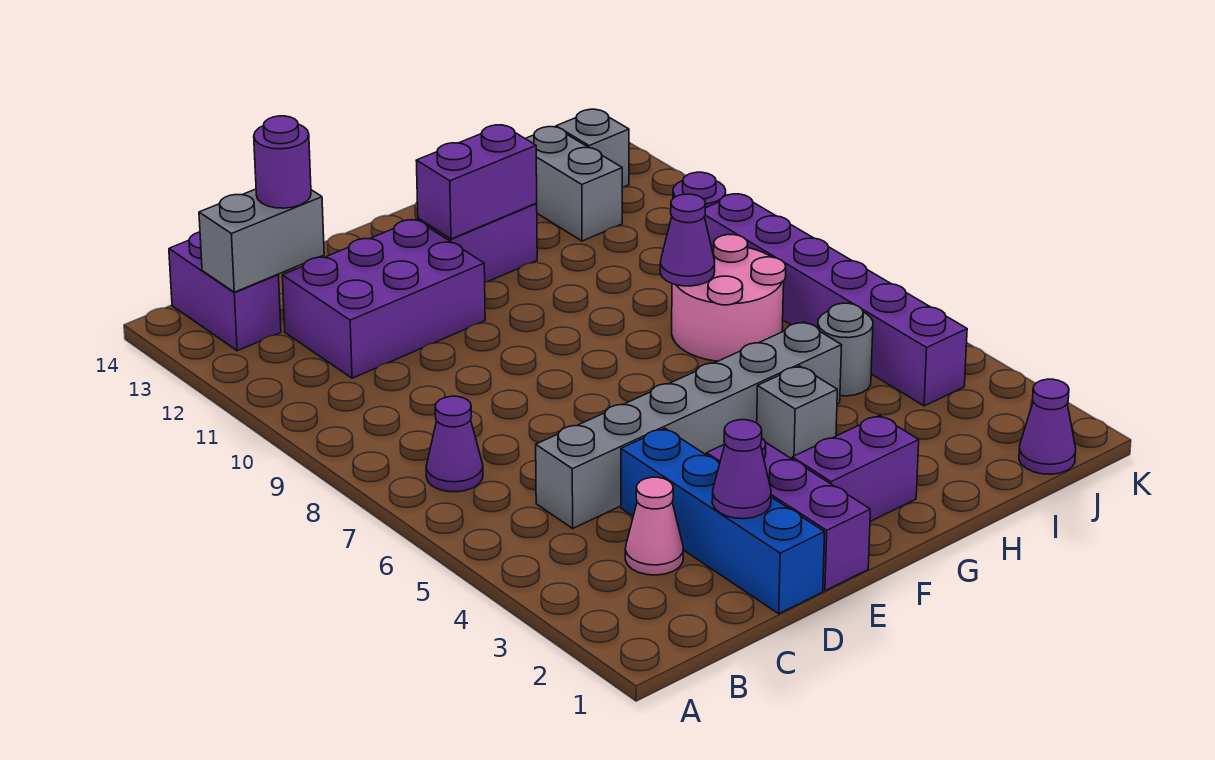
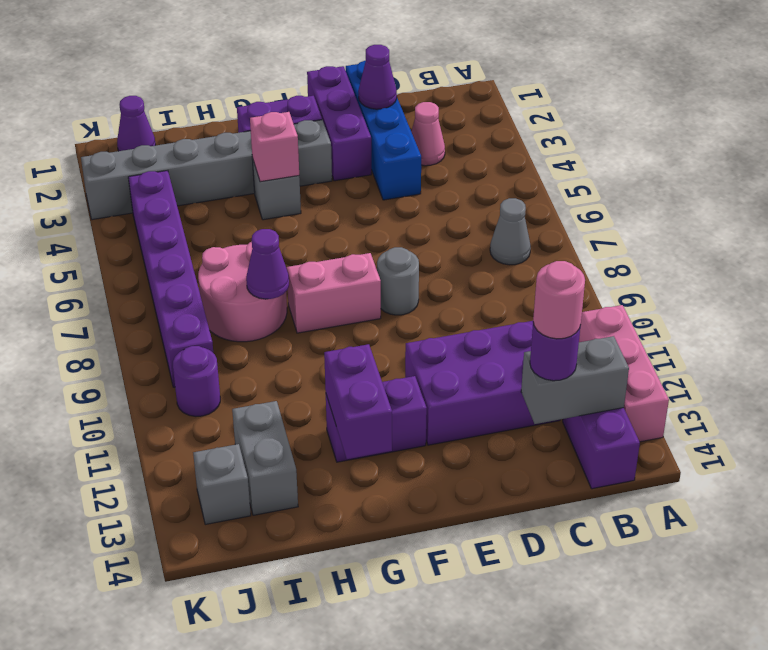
none -> pink brick A11:A13 level 1
purple cone B7 level 1 -> grey cone B7 level 1
grey brick C5:H5 level 1 -> grey brick F3:K3 level 1
none -> pink round brick C13 level 4
none -> pink brick F8:G8 level 1
purple brick F12:G12 level 2 -> purple brick G12:G13 level 2
none -> pink brick G4 level 2
grey round brick I5 level 1 -> grey round brick E8 level 1

